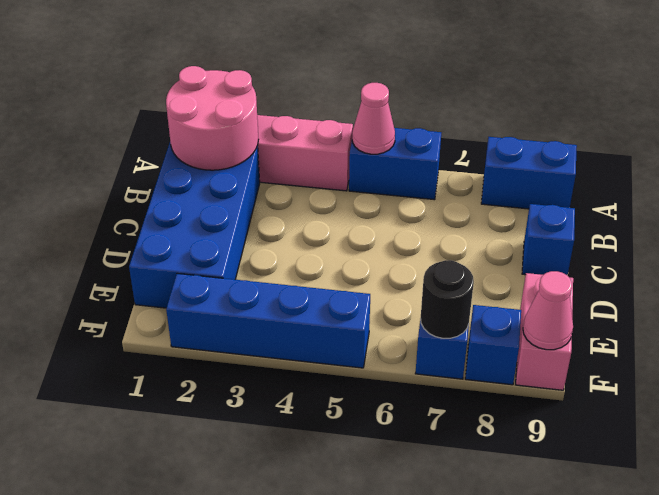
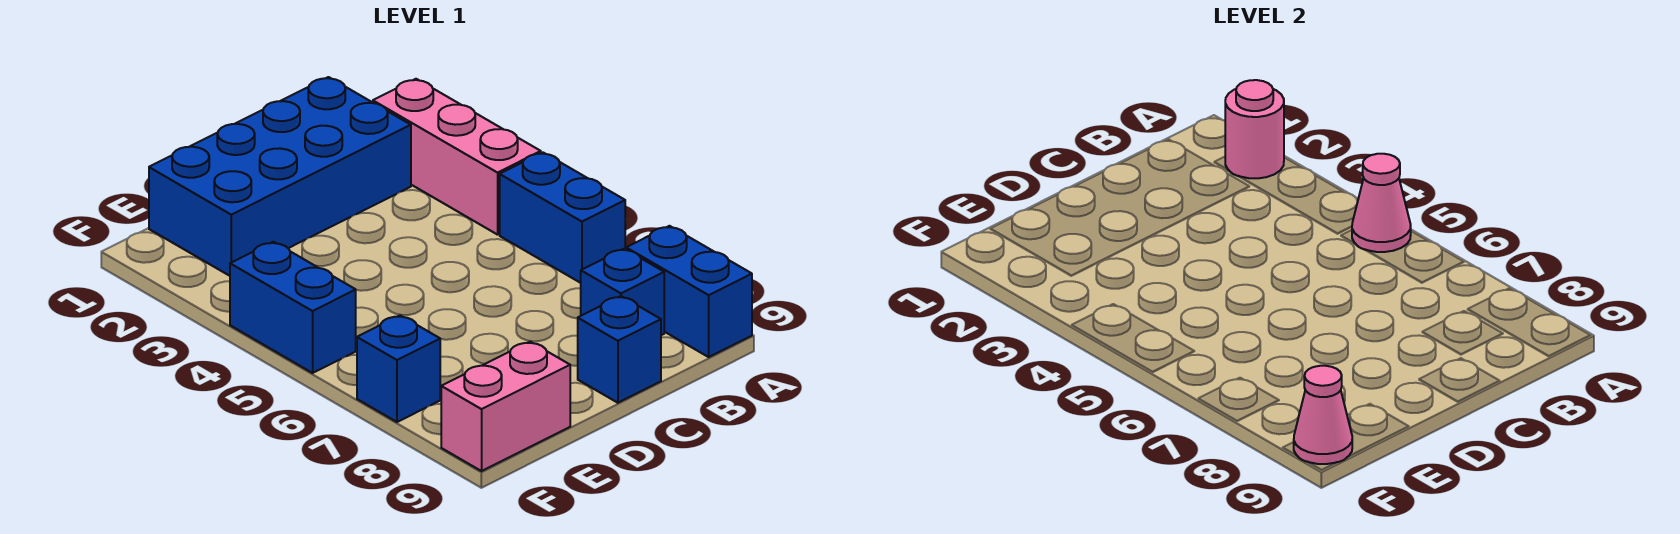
pink round brick A1:B2 level 2 -> pink round brick A2 level 2
blue brick F2:F5 level 1 -> blue brick F4:F5 level 1
black round brick F7 level 2 -> none
blue brick F8 level 1 -> blue brick B8 level 1

